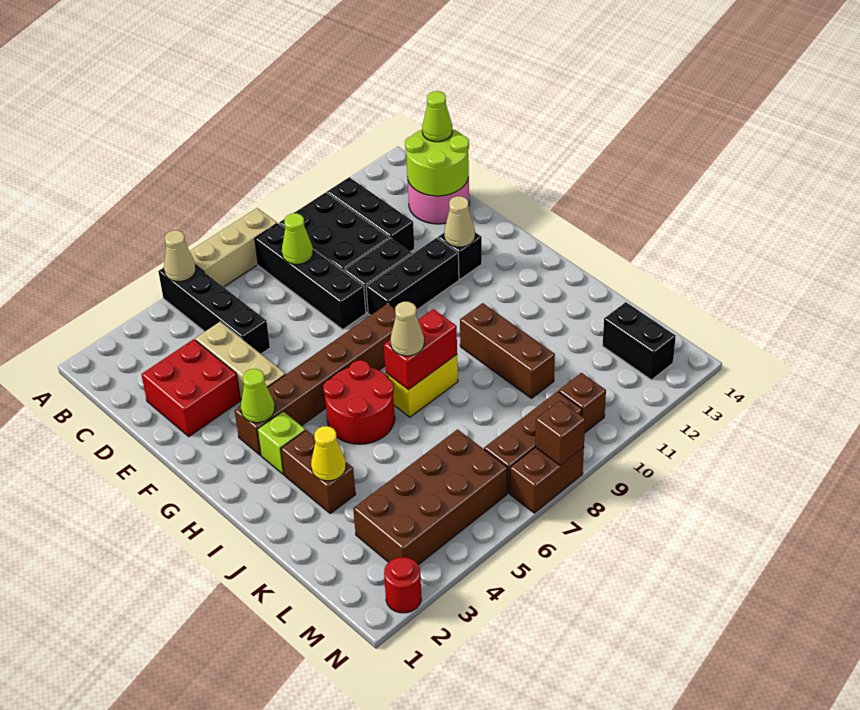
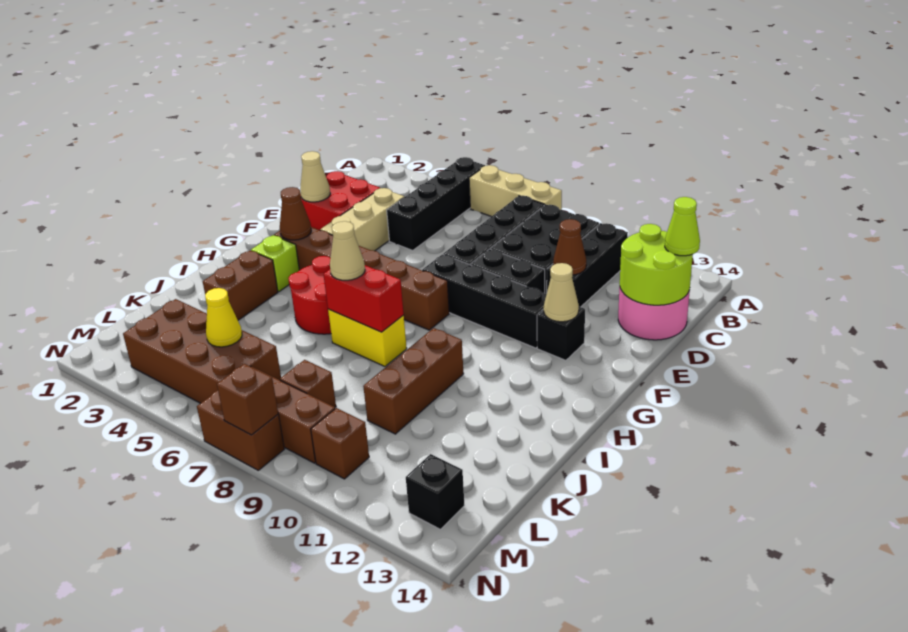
tan cone A5 level 2 -> tan cone E2 level 2
lime cone C8 level 2 -> none
none -> brown cone D11 level 2
black brick F9:F11 level 1 -> black brick F8:F11 level 1
lime cone G3 level 2 -> brown cone G3 level 2
yellow cone J3 level 2 -> yellow cone L5 level 2
none -> brown brick L8 level 1
black brick L13:M13 level 1 -> black brick M13 level 1
red round brick N2 level 1 -> none

